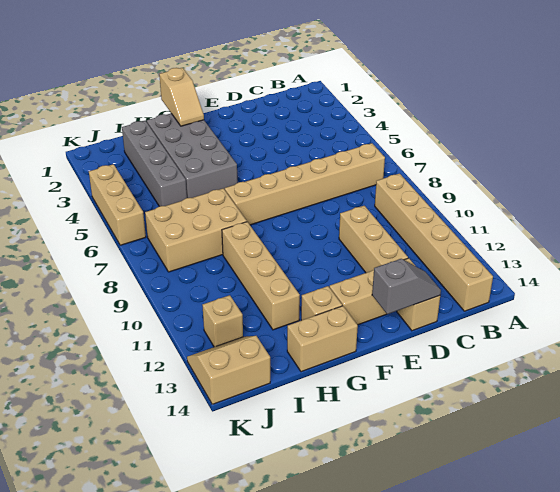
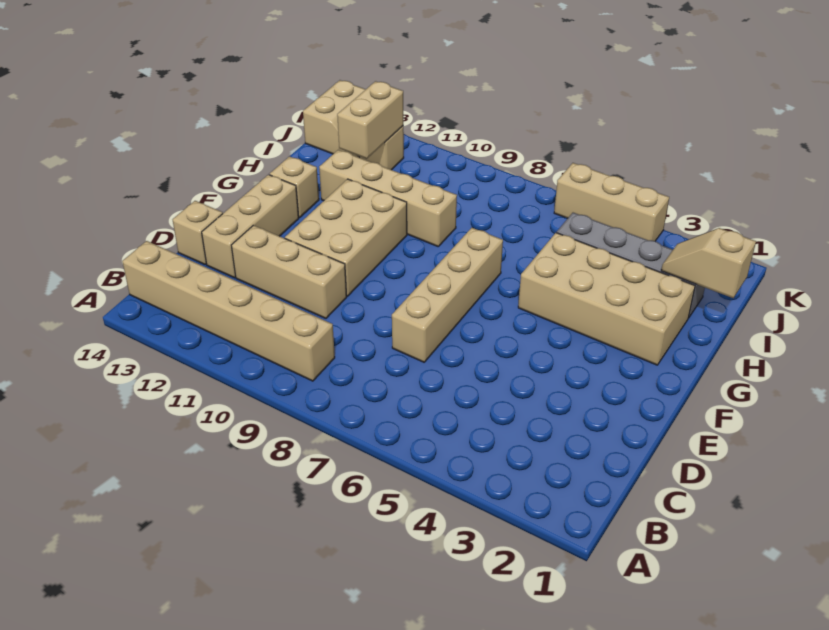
tan brick B7:G7 level 1 -> tan brick D7:G7 level 1
grey slope D14:E14 level 2 top E -> none
tan slope G1:G2 level 2 top 1 -> tan slope I1:I2 level 2 top 1
grey brick G2:H5 level 1 -> tan brick G2:H5 level 1
tan brick G14:H14 level 1 -> tan brick I12:J12 level 2
tan brick H7:J8 level 1 -> tan brick E10:G11 level 1

